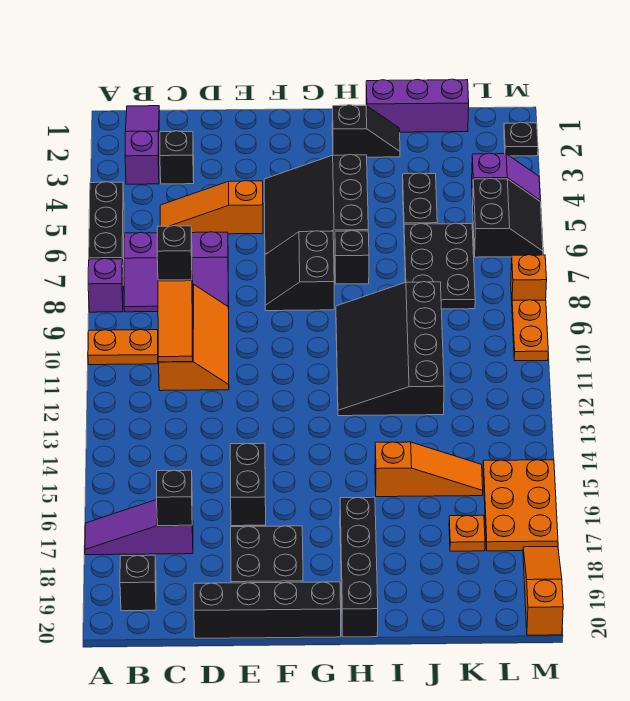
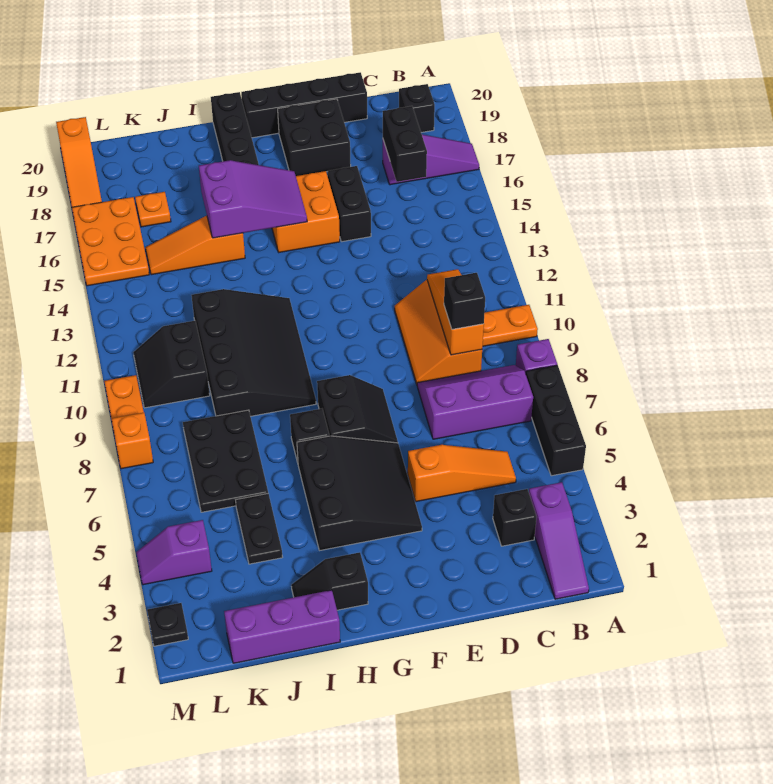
black brick C17 level 2 -> black brick C16:C17 level 2
none -> orange brick F15:G16 level 1
none -> purple slope G15:I16 level 2 top I
black slope L5:M6 level 1 top L -> black slope K10:L11 level 1 top K

